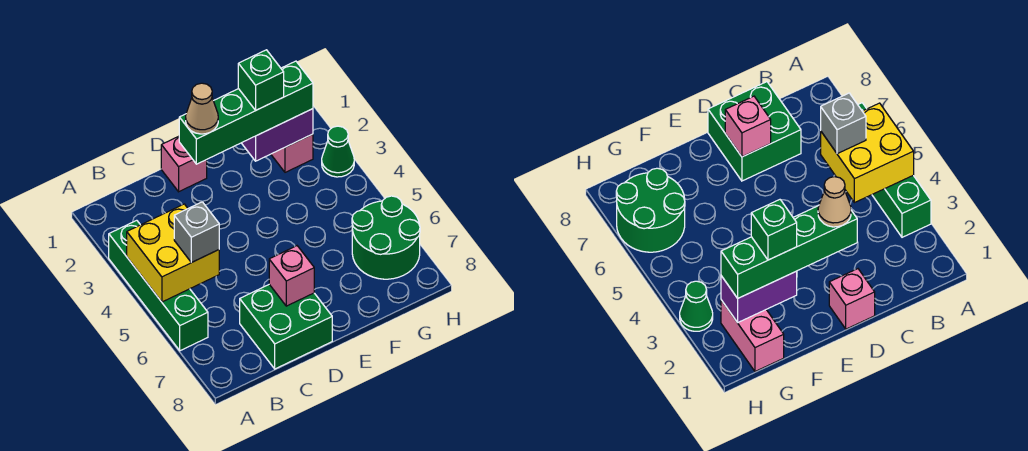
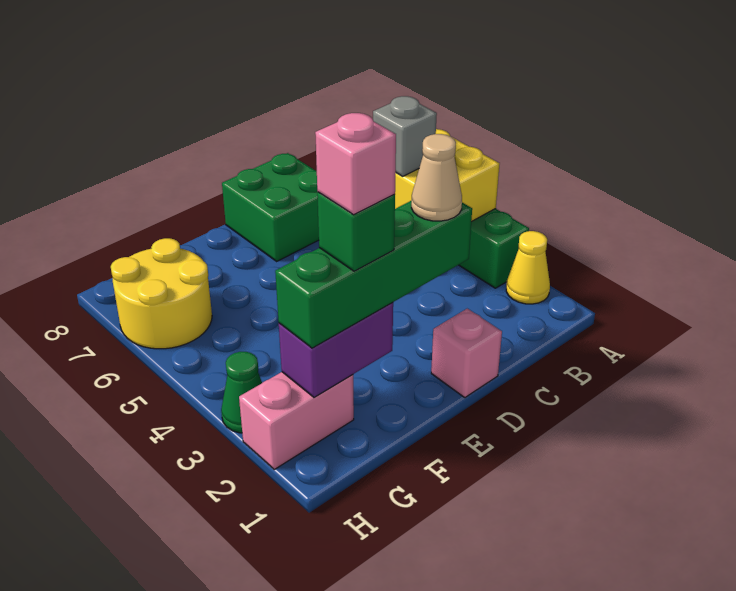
none -> yellow cone A2 level 1
pink brick D7 level 2 -> pink brick F2 level 5
pink brick G1:G2 level 1 -> pink brick G2:H2 level 1
green round brick G6:H7 level 1 -> yellow round brick G6:H7 level 1

